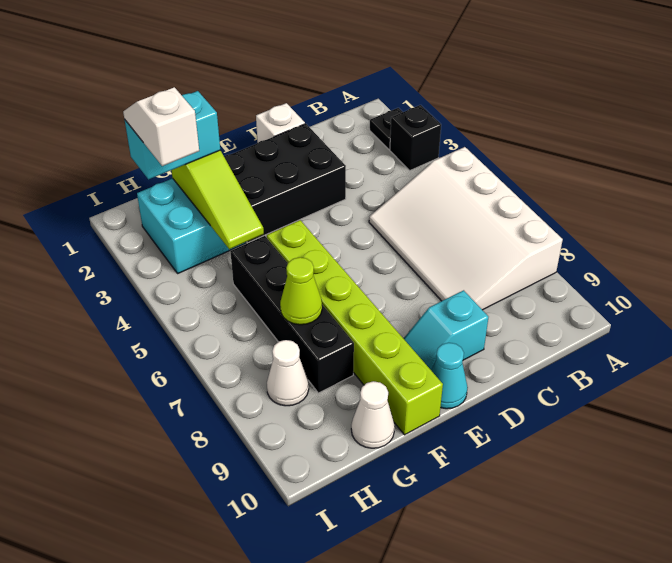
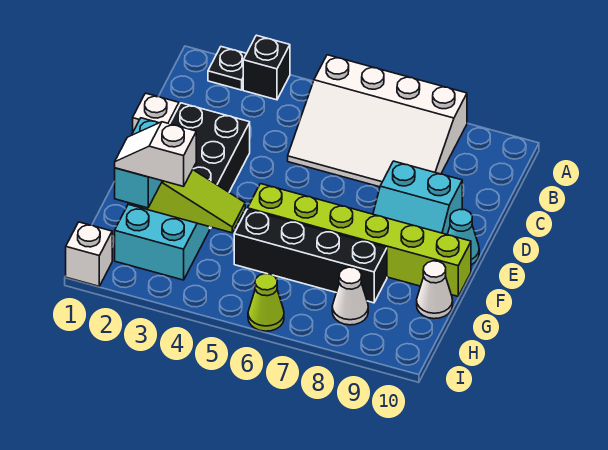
cyan slope D9:E9 level 1 top D -> cyan slope D8:E9 level 1 top D
lime cone G7 level 2 -> lime cone I6 level 1
none -> white brick I1 level 1

